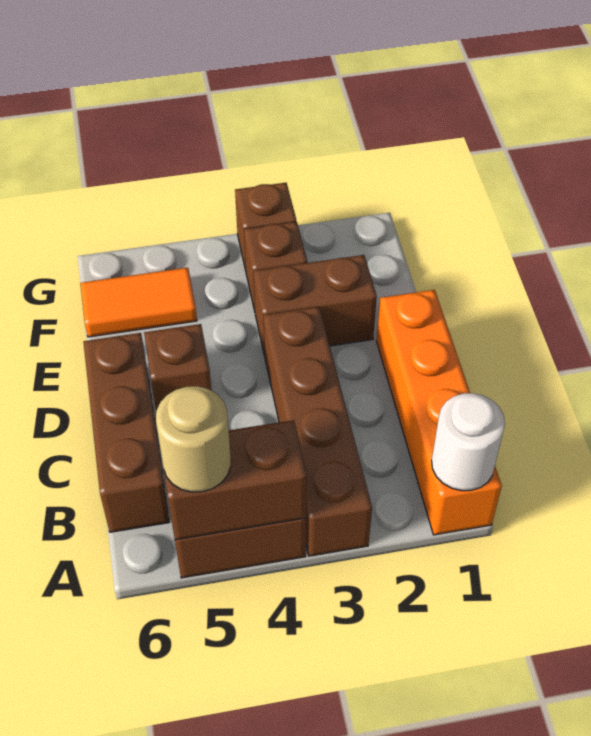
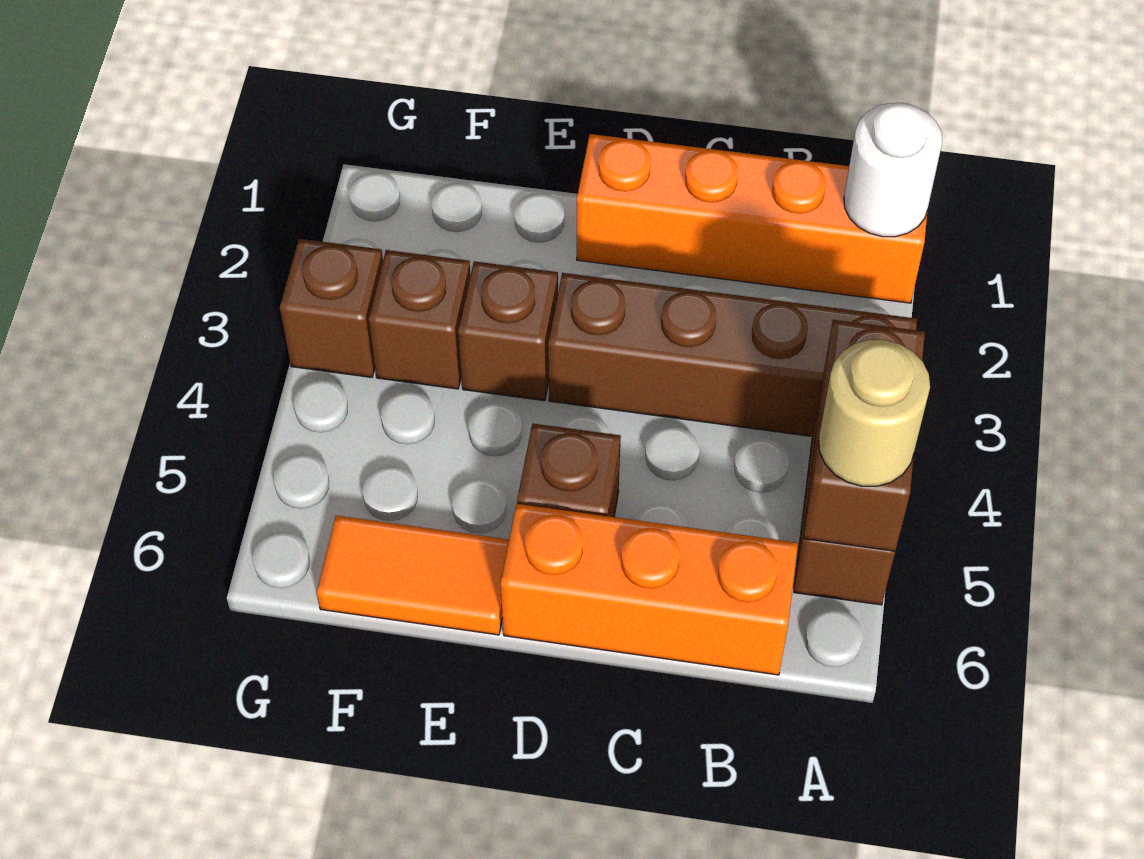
brown brick B6:D6 level 1 -> orange brick B6:D6 level 1
brown brick E2:E3 level 1 -> brown brick E3 level 1
orange tile F5:F6 level 1 -> orange tile E6:F6 level 1

